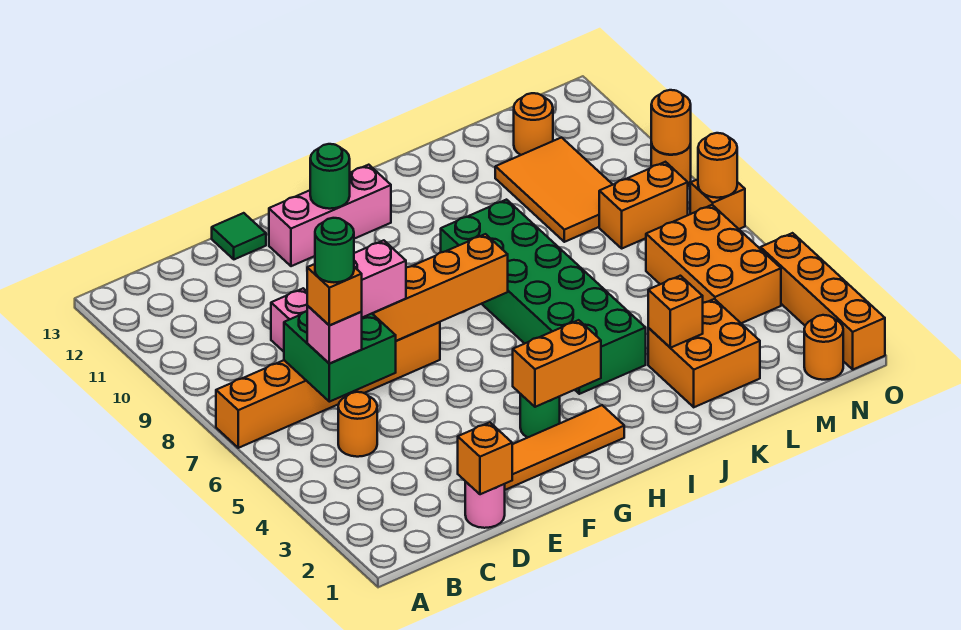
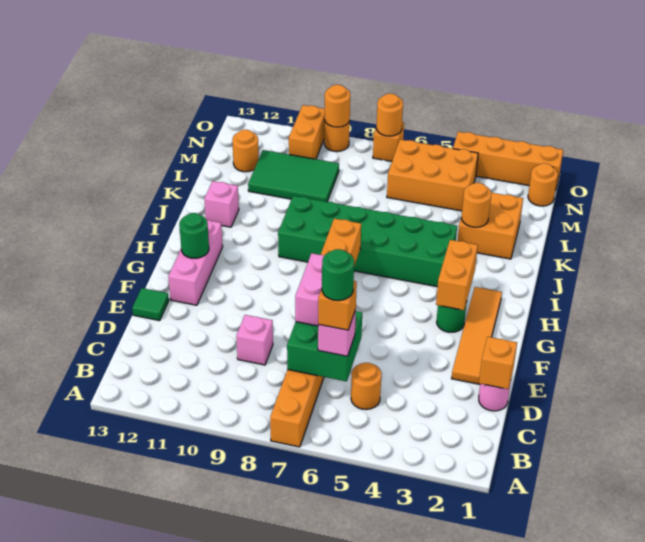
none -> pink brick J12 level 1
orange brick K3 level 2 -> orange round brick K3 level 2
orange tile L9:M11 level 1 -> green tile L9:M11 level 1
orange brick M8:N8 level 1 -> orange brick N10:O10 level 1

